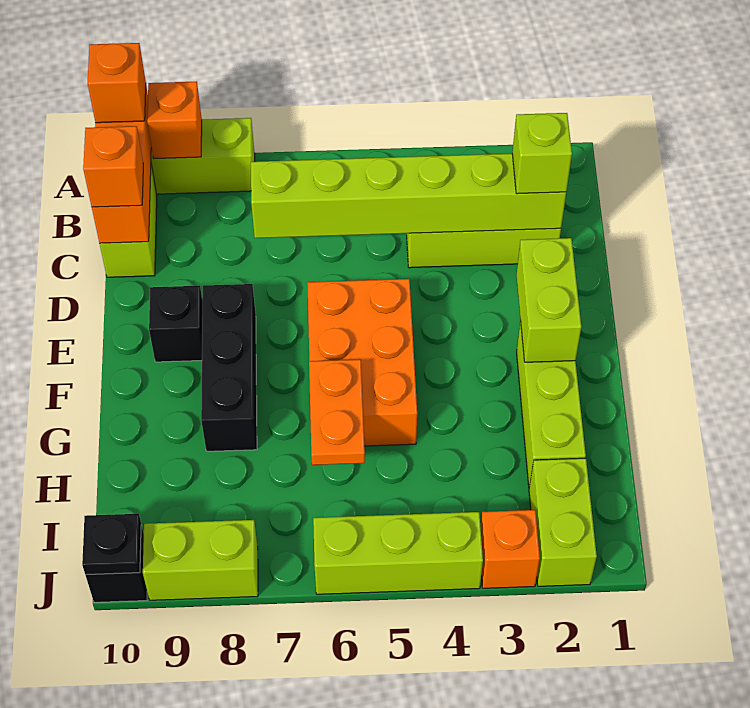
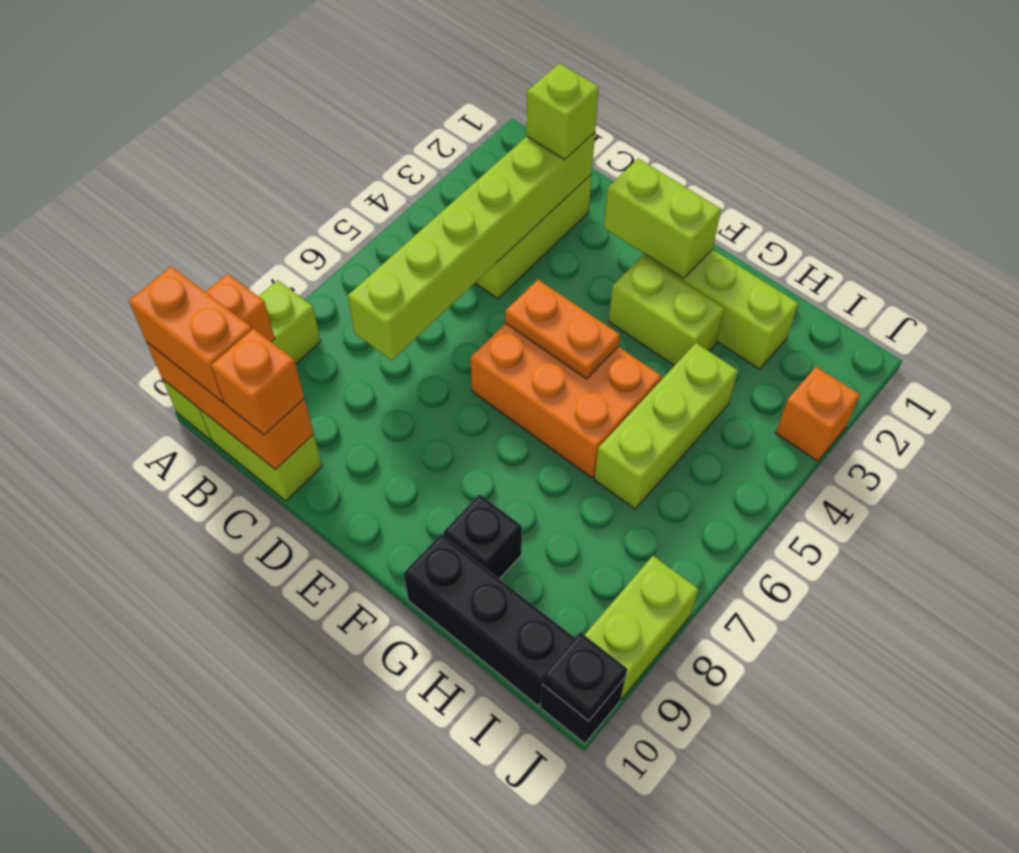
orange brick A10 level 3 -> orange brick A10:B10 level 3
black brick E8:G8 level 1 -> black brick G10:I10 level 1
black brick E9 level 1 -> black brick G9 level 1
orange plate G6:H6 level 2 -> orange plate E5:F5 level 2
lime brick I2:J2 level 1 -> lime brick F3:G3 level 1
lime brick J4:J6 level 1 -> lime brick H4:H6 level 1

